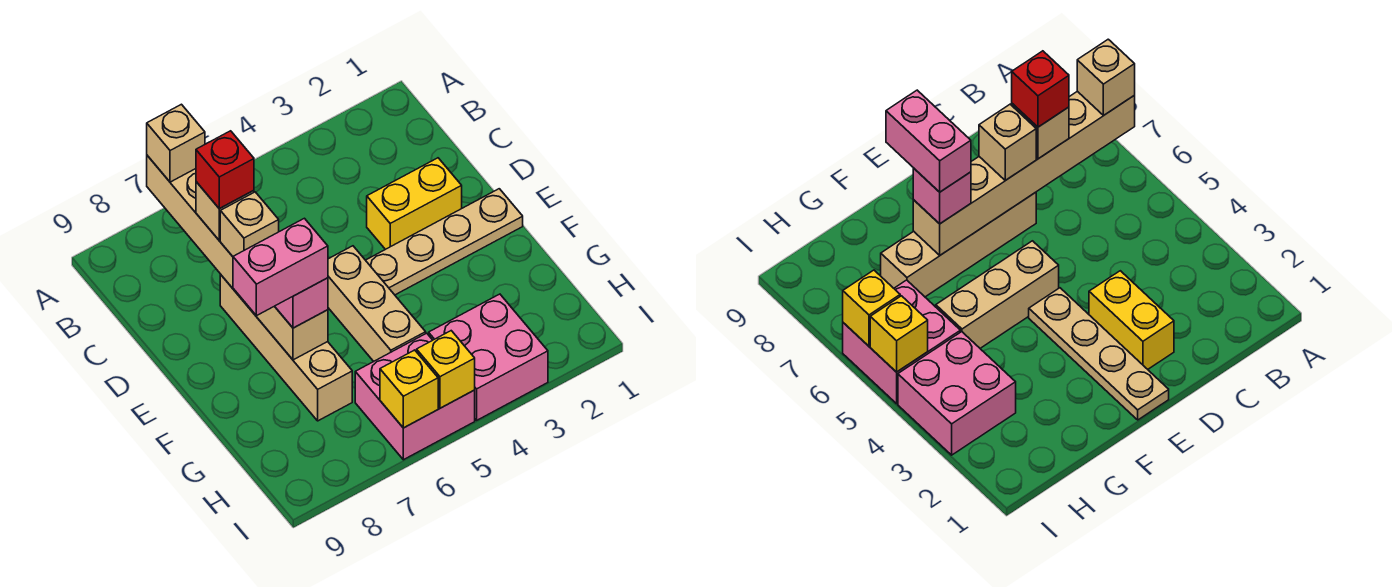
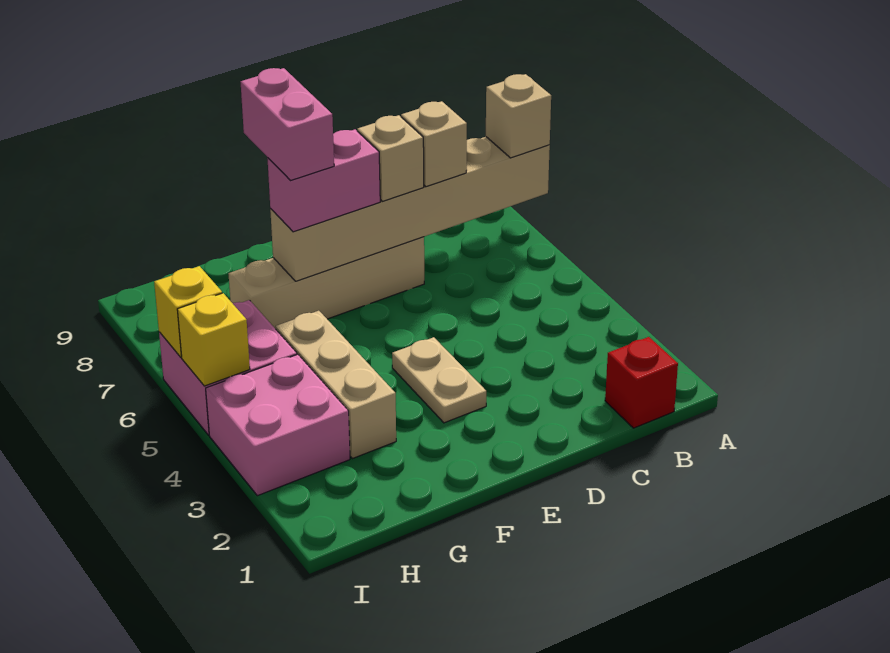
red brick C7 level 4 -> red brick B1 level 1
yellow brick D2:D3 level 1 -> none
tan plate E1:E4 level 1 -> tan plate E3:E4 level 1
tan brick E5:G5 level 1 -> tan brick G3:G5 level 1
pink brick F7 level 3 -> pink brick E7:F7 level 3

